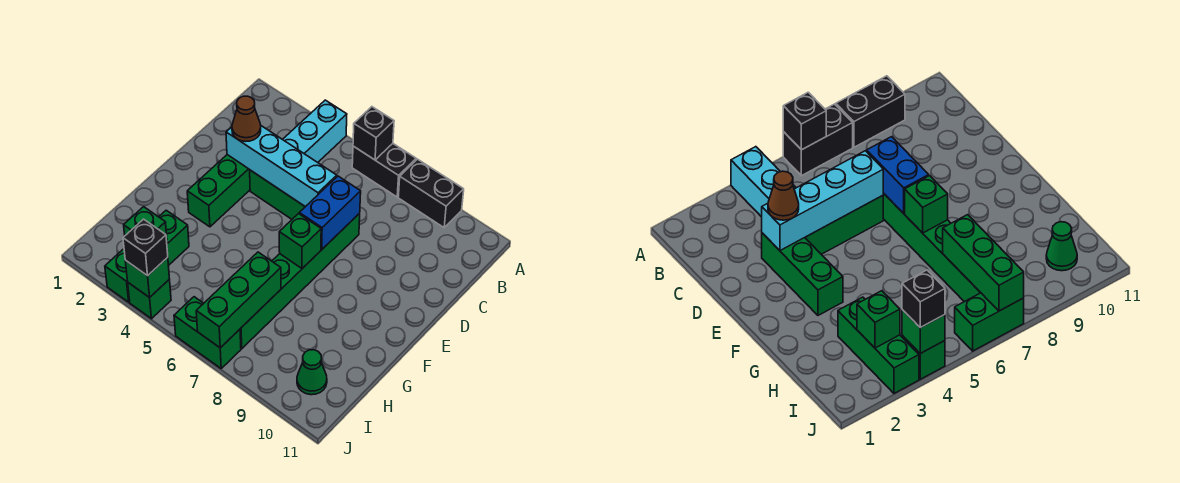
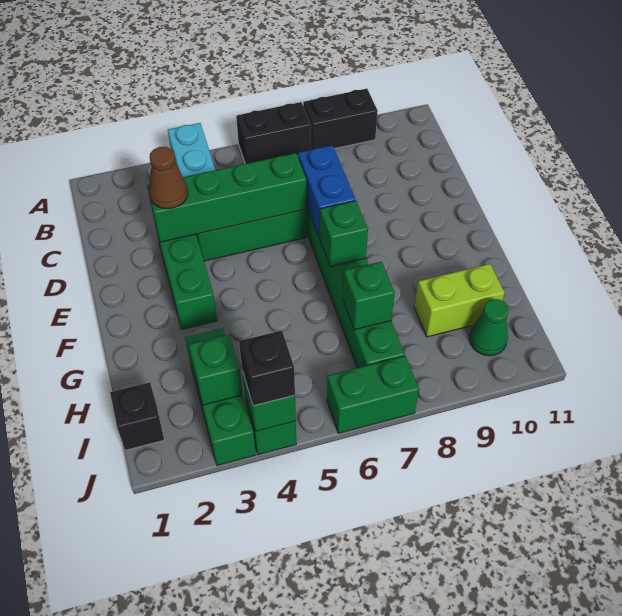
black brick A6 level 2 -> black brick I1 level 1
cyan brick D3:D6 level 2 -> green brick D3:D6 level 2
green brick H7:J7 level 2 -> green brick H7 level 2
none -> lime brick H9:H10 level 1

